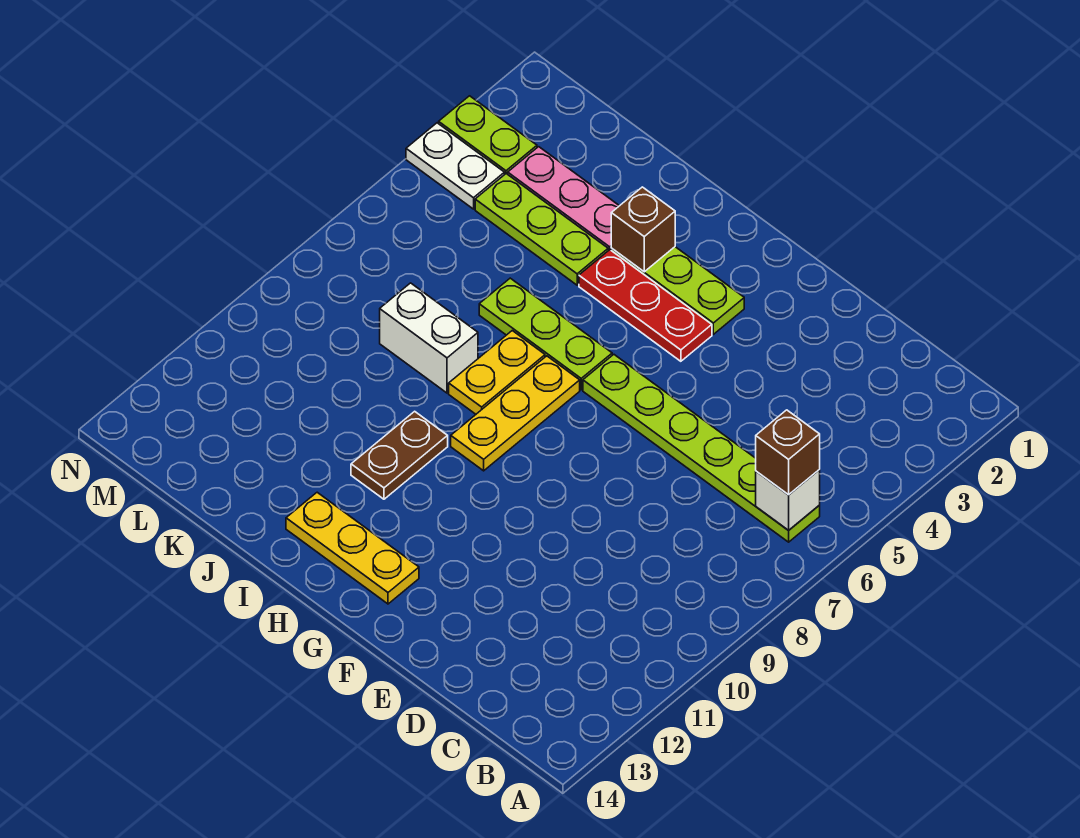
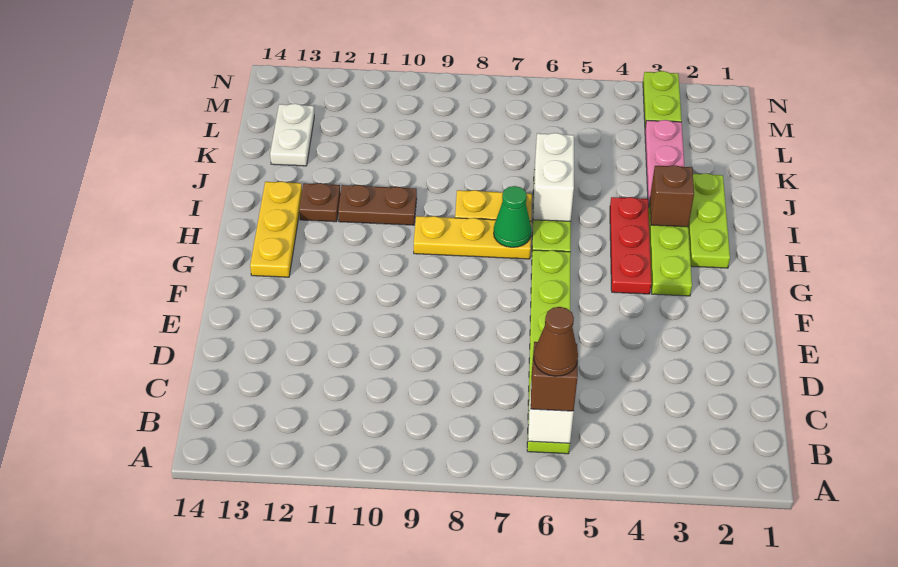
none -> brown cone B6 level 4
none -> green cone H7 level 2
none -> brown plate I12 level 1
lime plate J4:L4 level 1 -> lime plate H2:J2 level 1
white brick J8:K8 level 1 -> white brick I6:J6 level 2
white plate M4:N4 level 1 -> white plate K13:L13 level 1

